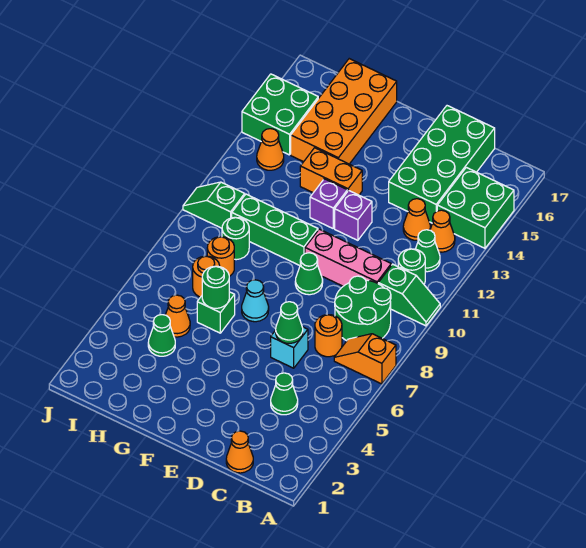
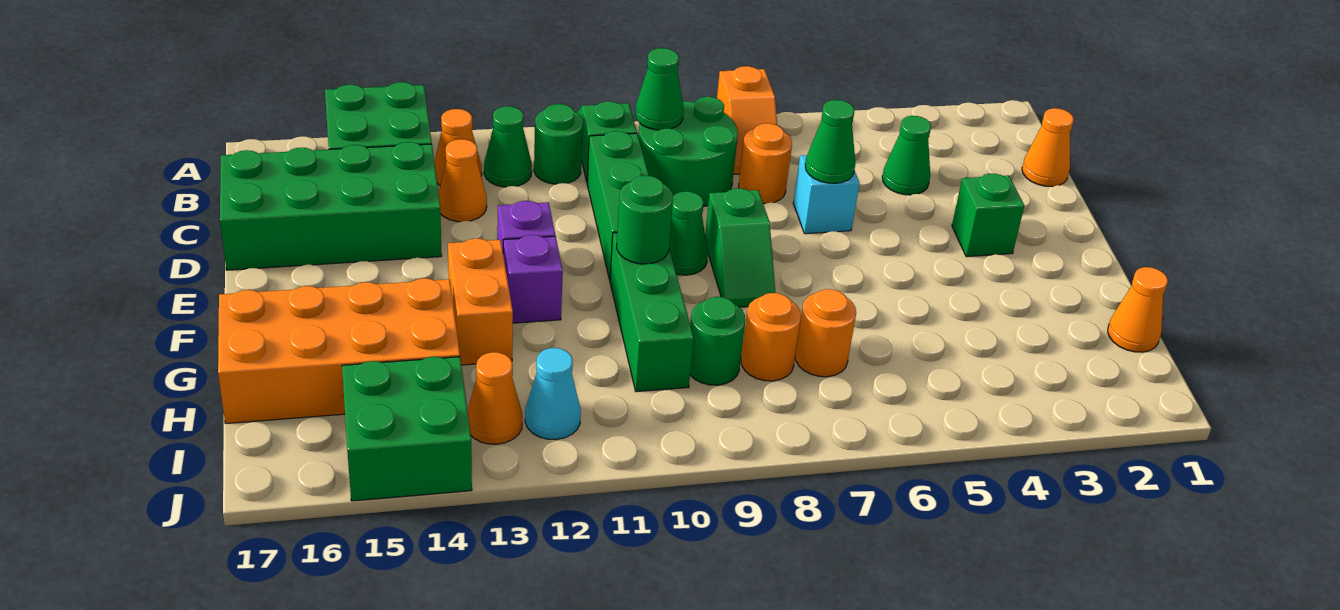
pink brick C10:E10 level 1 -> green brick C10:E10 level 1
cyan cone F7 level 1 -> cyan cone I12 level 1
green brick G6 level 1 -> green brick E3 level 1
green round brick G6 level 2 -> green round brick F10 level 2
green cone H4 level 1 -> green cone B9 level 2
orange cone H5 level 1 -> orange cone H1 level 1
green slope I10:J10 level 1 top I -> green slope E8:F8 level 1 top E

